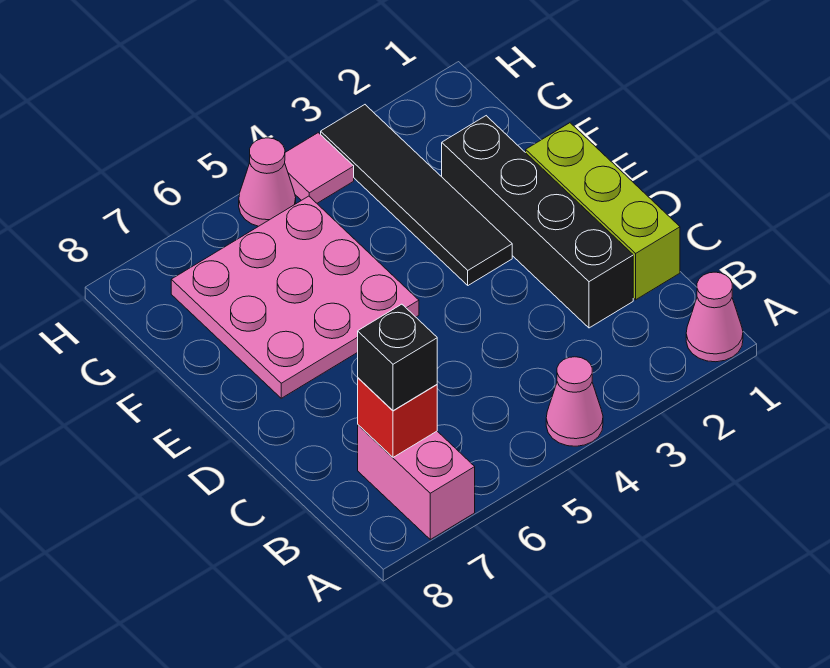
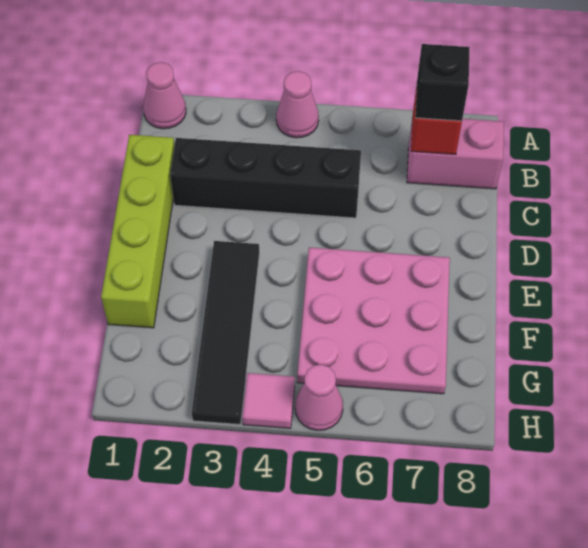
pink brick A7:B7 level 1 -> pink brick B7:B8 level 1
lime brick C1:E1 level 1 -> lime brick C1:F1 level 1
black brick C2:F2 level 1 -> black brick C2:C5 level 1

